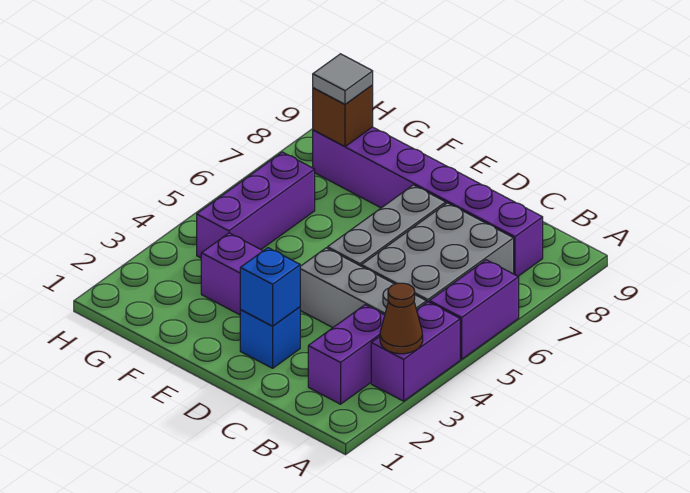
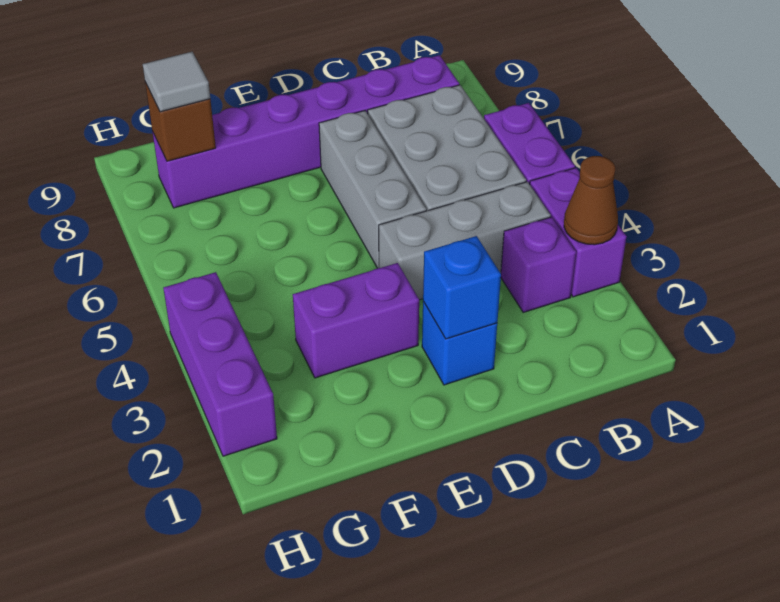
purple brick B2:B3 level 1 -> purple brick B3 level 1
purple brick G4:G6 level 1 -> purple brick H2:H4 level 1

